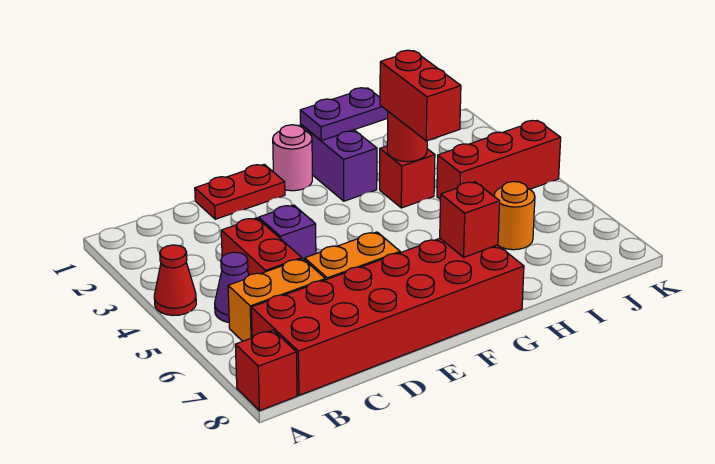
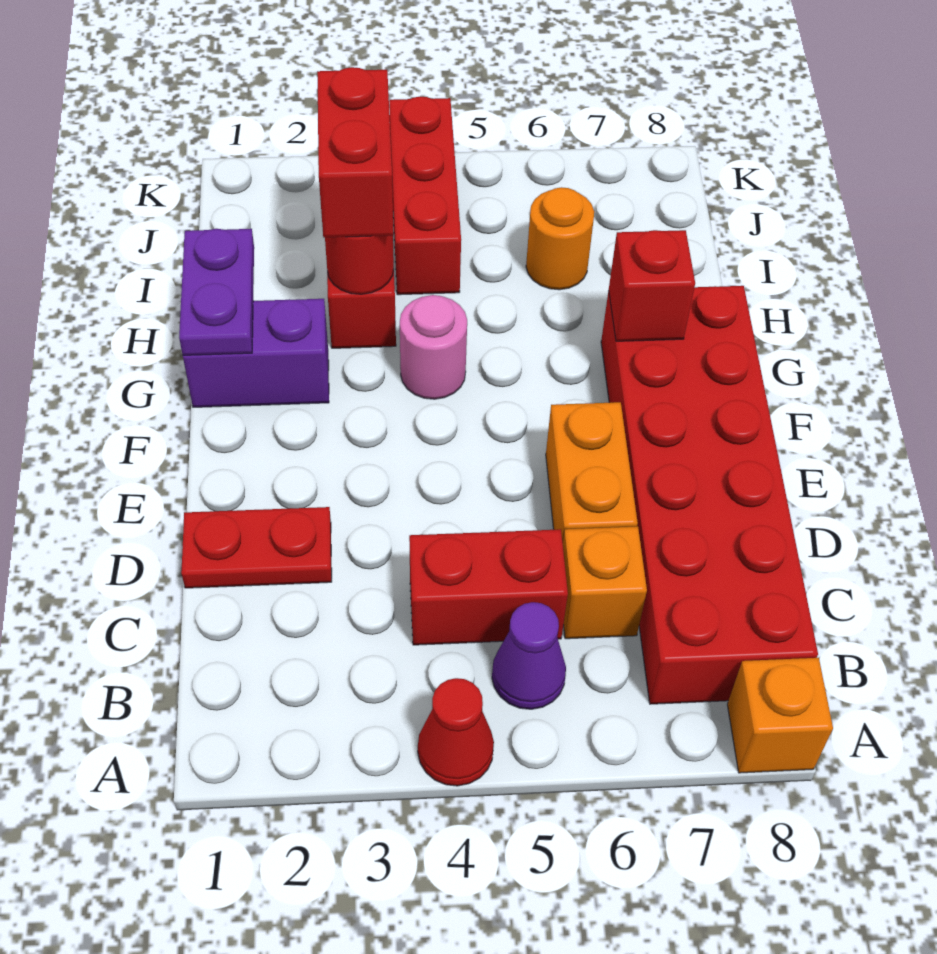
red brick A8 level 1 -> orange brick A8 level 1
orange brick B6:C6 level 1 -> orange brick C6 level 1
red plate D1:E1 level 1 -> red plate D1:D2 level 1
purple brick D4 level 1 -> none
pink round brick F1 level 1 -> pink round brick G4 level 1
red brick H3:H4 level 3 -> red brick H3:I3 level 3

